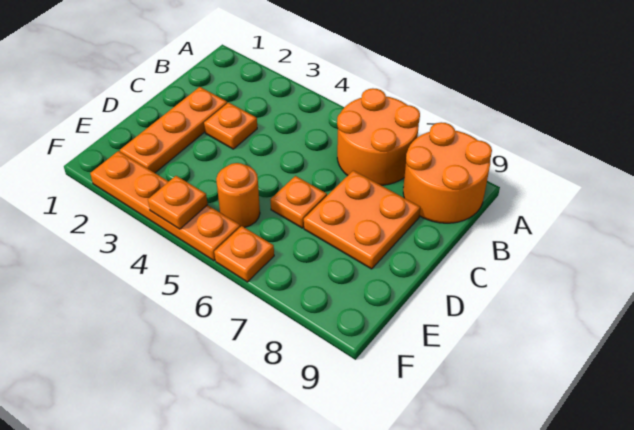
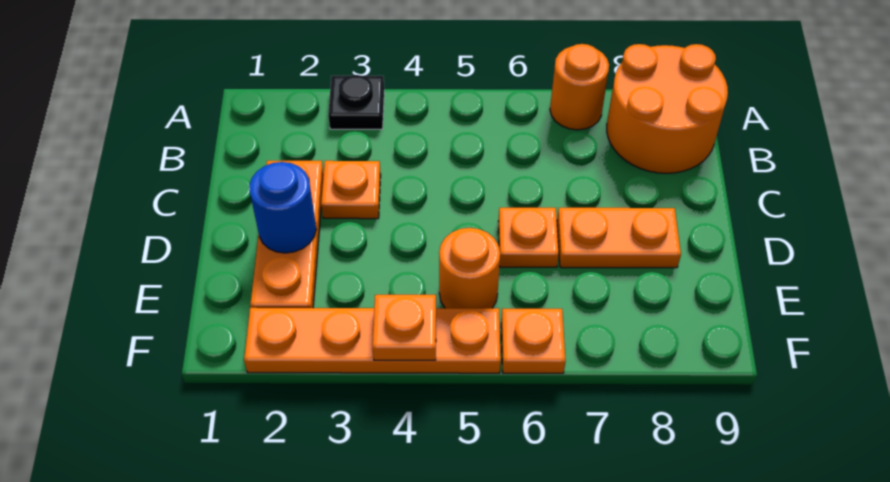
none -> black plate A3 level 1
orange round brick A6:B7 level 1 -> orange round brick A7 level 1
orange plate C7:D8 level 1 -> orange plate D7:D8 level 1
none -> blue round brick D2 level 2

